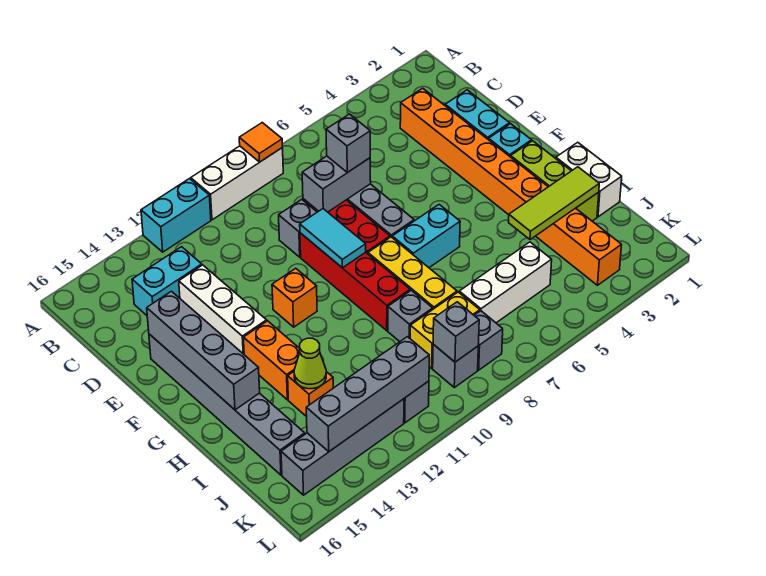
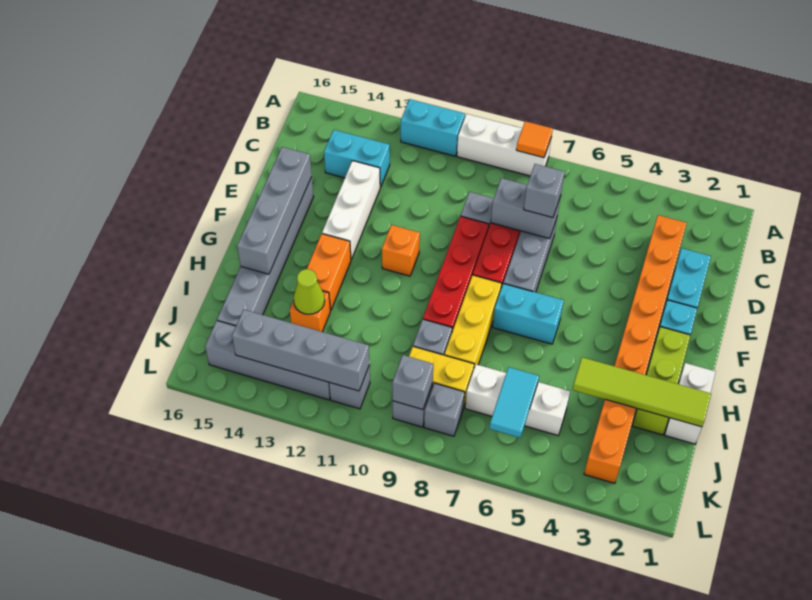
cyan tile E9:F9 level 2 -> cyan tile J6:K6 level 2
lime tile I2:I4 level 2 -> lime tile I1:I4 level 2

